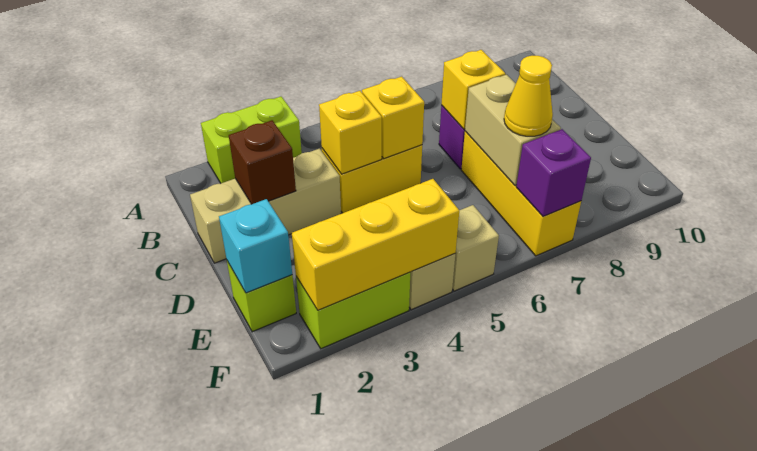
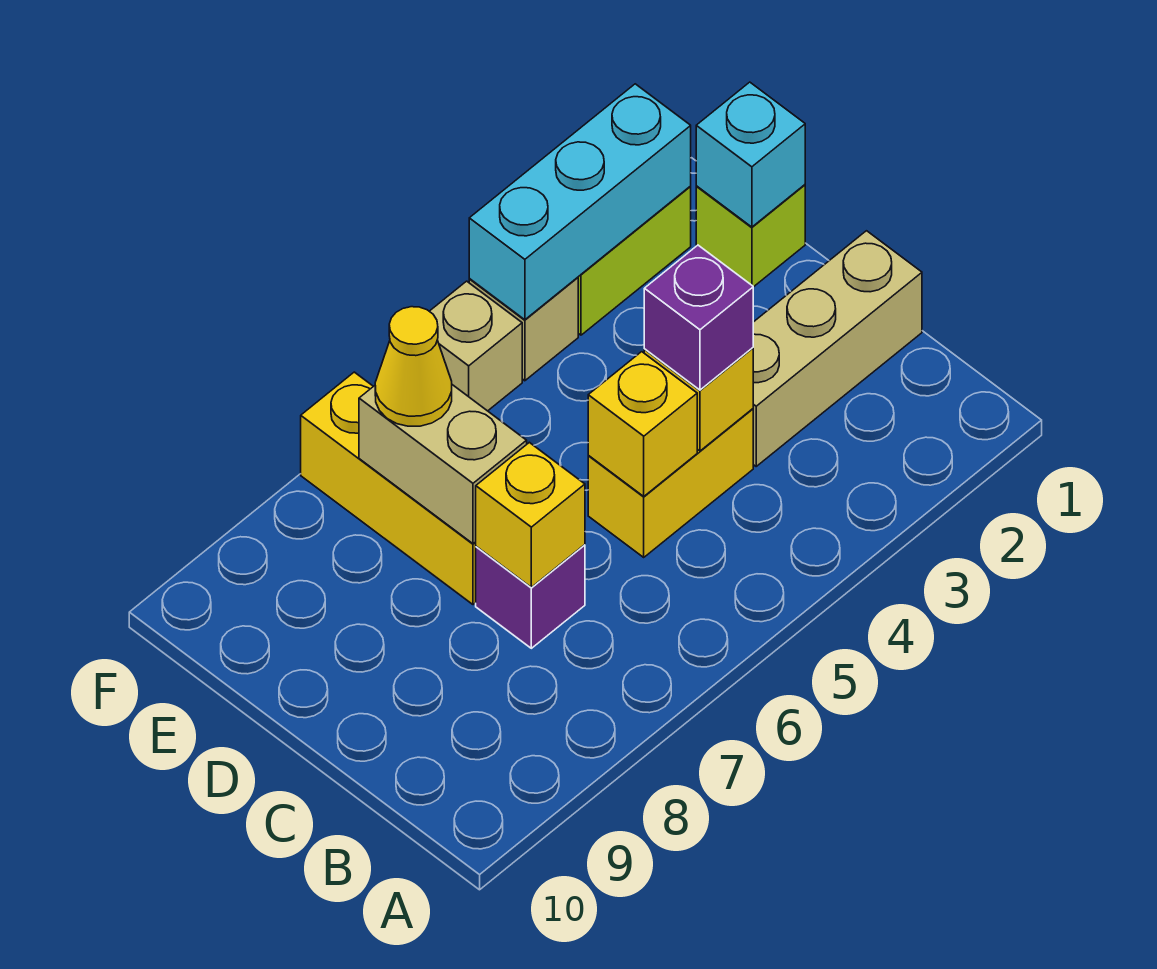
lime brick A2:A3 level 1 -> none
brown brick C2 level 2 -> none
yellow brick F2:F4 level 2 -> cyan brick F2:F4 level 2
purple brick F7 level 2 -> purple brick C4 level 3

